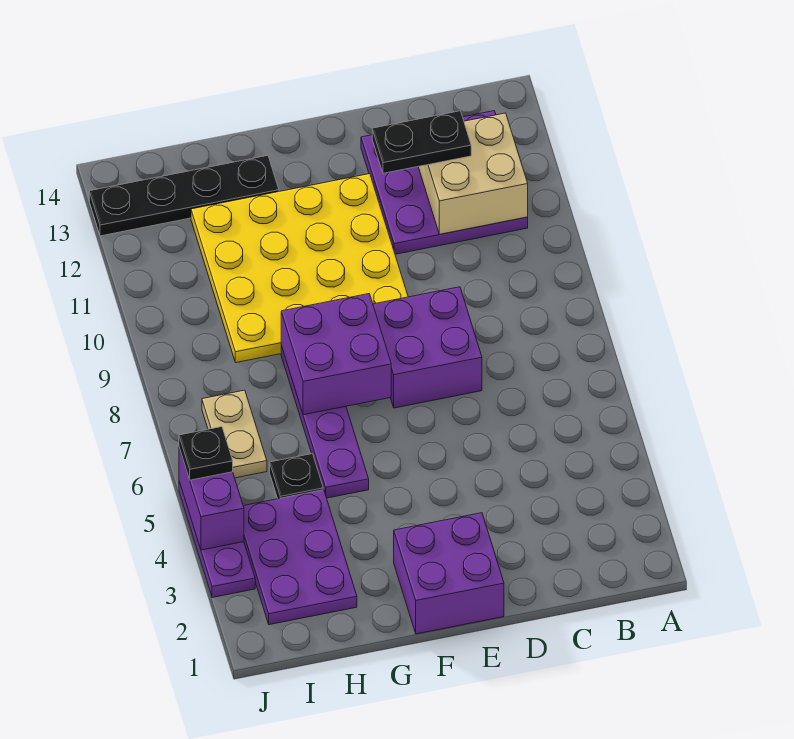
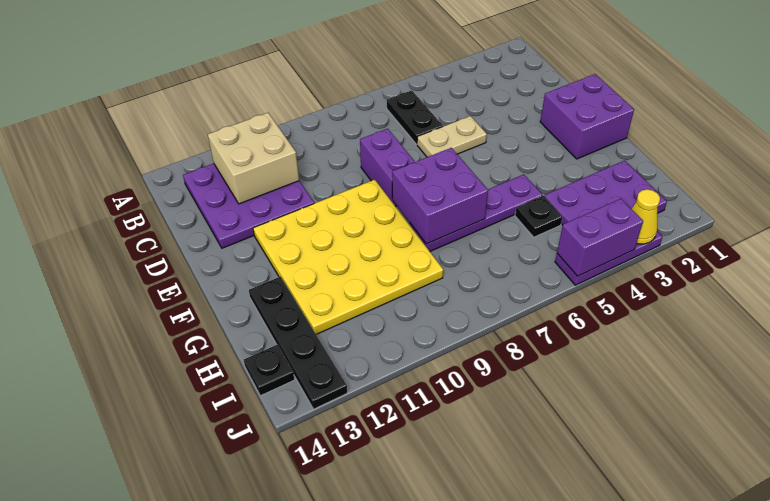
black plate C12:D12 level 3 -> black plate B6:C6 level 1
purple brick D7:E8 level 1 -> purple brick D8:E8 level 1
tan plate I6:I7 level 1 -> tan plate D5:D6 level 1
none -> yellow cone J3 level 2
black plate J5 level 3 -> black plate I14 level 1

